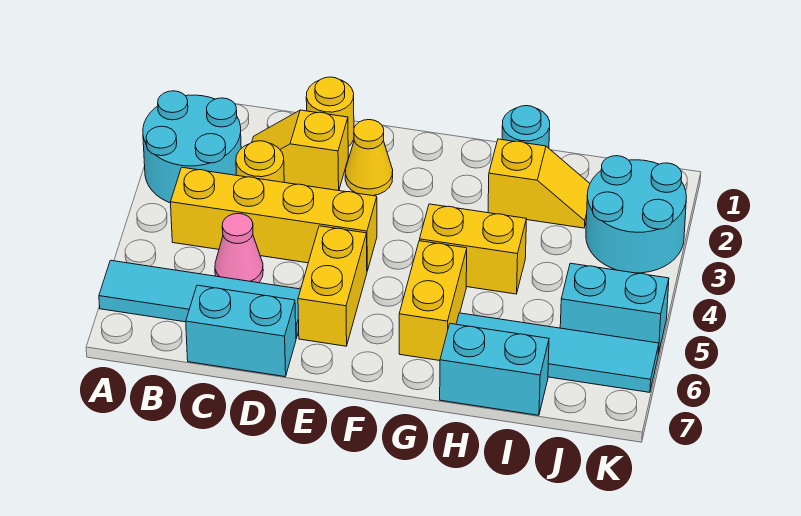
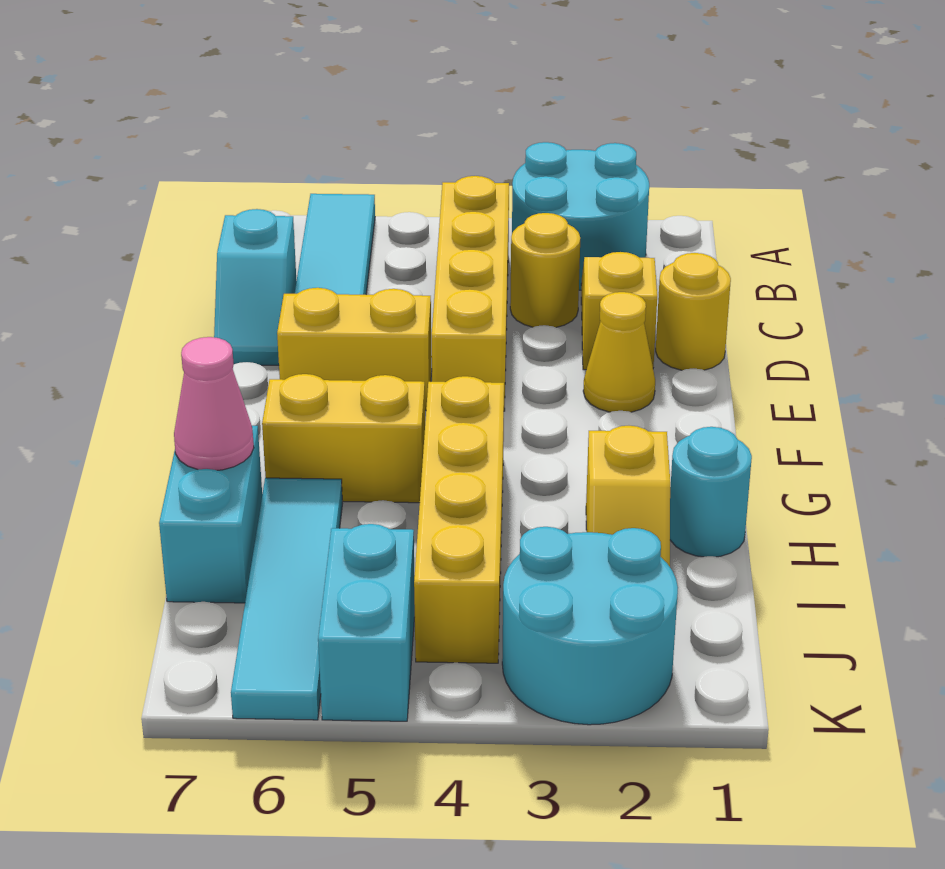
pink cone C5 level 1 -> pink cone H7 level 2
cyan brick C7:D7 level 1 -> cyan slope C7:D7 level 1 top C
yellow brick G4:H4 level 1 -> yellow brick G4:J4 level 1

